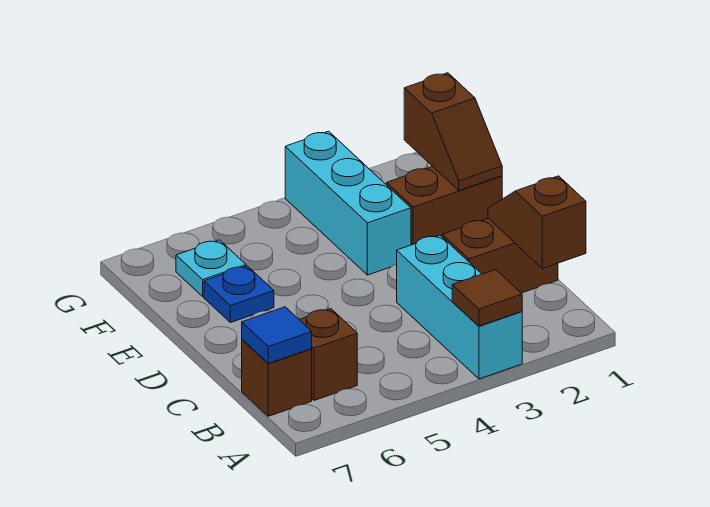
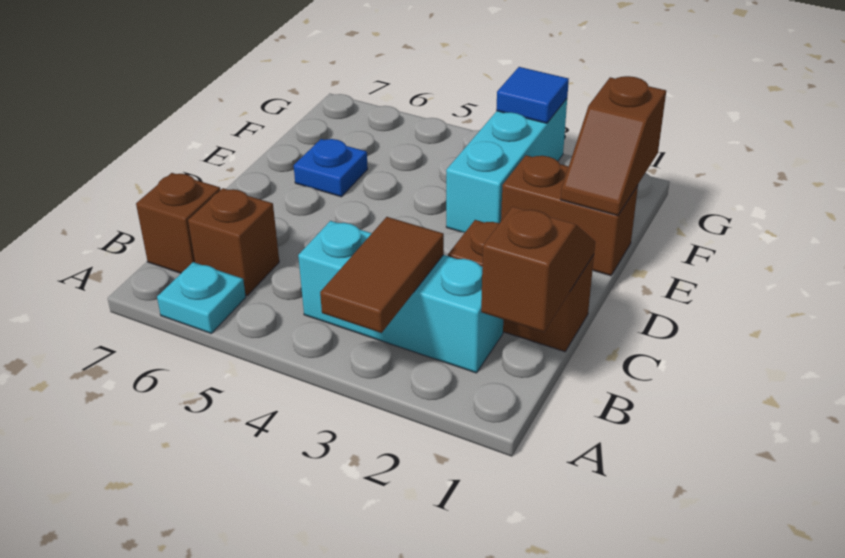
cyan brick A3:C3 level 1 -> cyan brick B2:B4 level 1
brown tile A3 level 2 -> brown tile A3:B3 level 2
blue tile B7 level 2 -> blue tile G3 level 2
cyan plate F6 level 1 -> cyan plate A6 level 1

